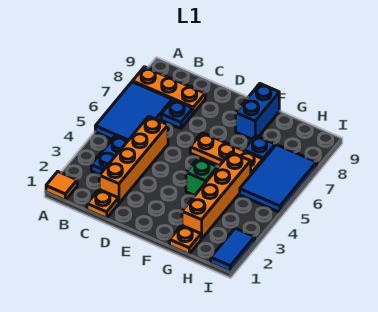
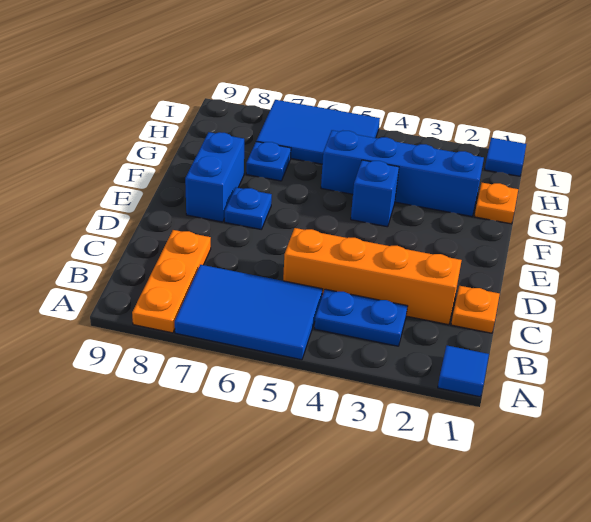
orange tile A1 level 1 -> blue tile A1 level 1
blue plate C7 level 1 -> blue plate E7 level 1
orange plate E6:G6 level 1 -> none
green brick F4 level 1 -> blue brick F4 level 1
blue brick F8:F9 level 1 -> blue brick E8:F8 level 1
orange brick G2:G5 level 1 -> blue brick G2:G5 level 1
blue tile I1:I2 level 1 -> blue tile I1 level 1

